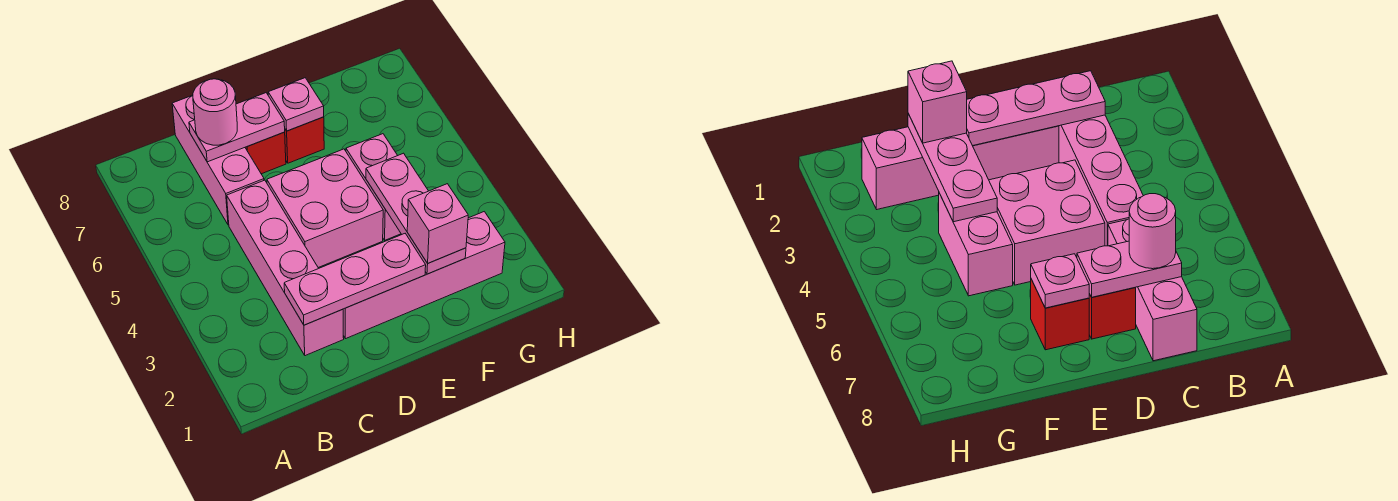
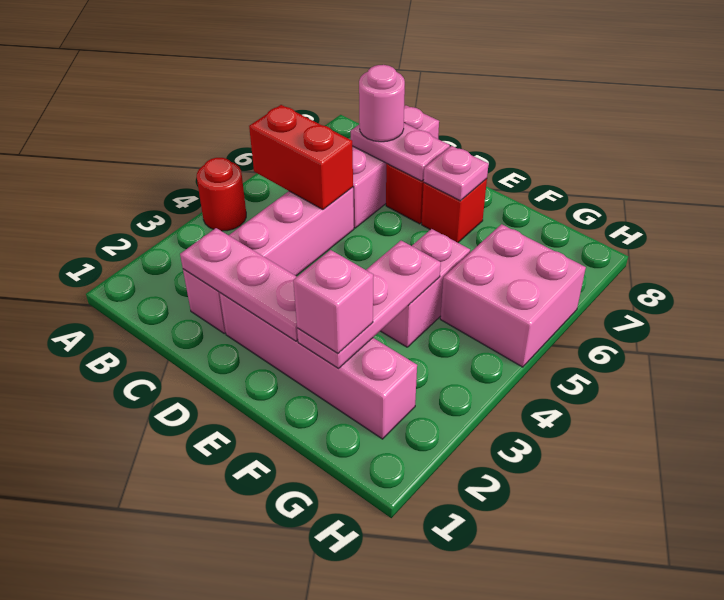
none -> red round brick A4 level 1
none -> red brick B5:C5 level 2
pink brick D4:E5 level 1 -> pink brick G5:H6 level 1

